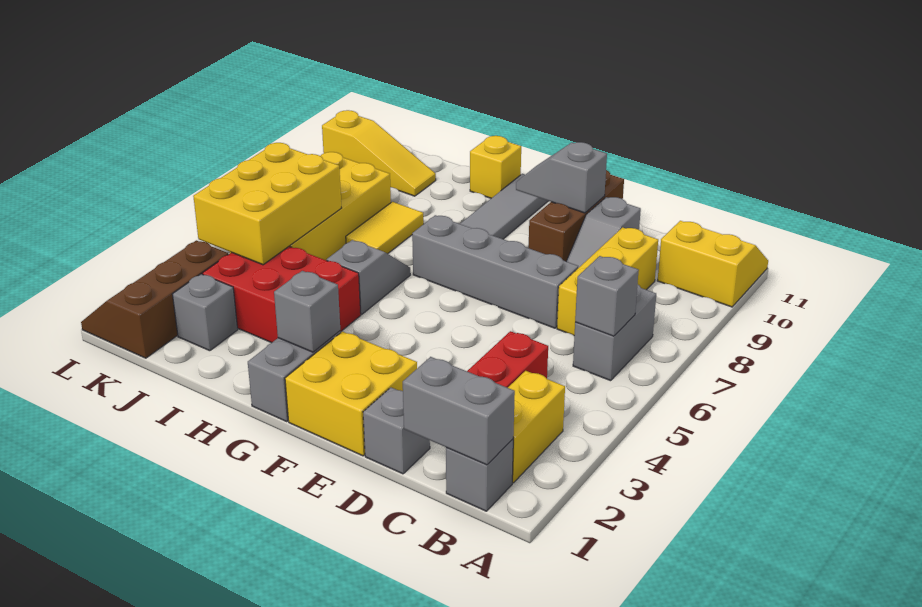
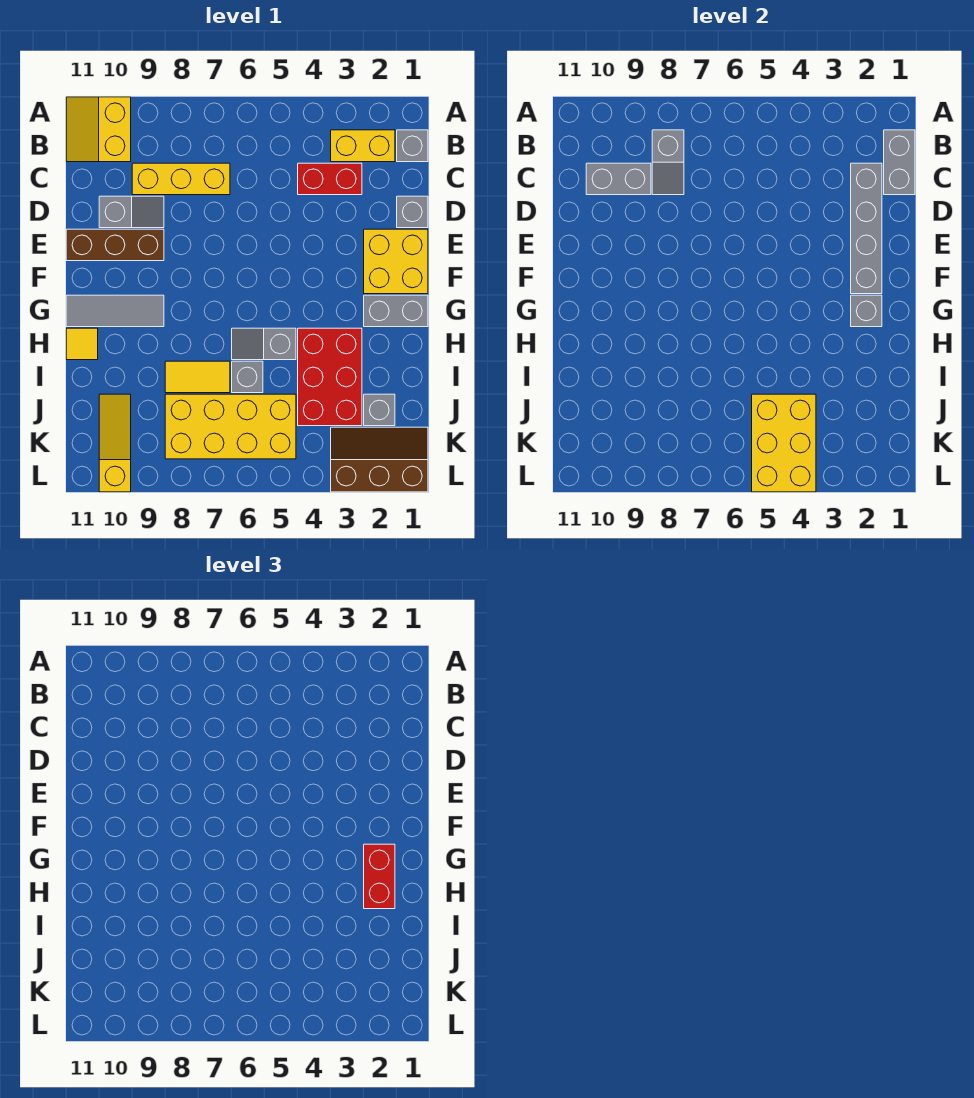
grey brick B6:B7 level 1 -> grey brick C9:C10 level 2
grey brick B6 level 2 -> grey brick I6 level 1
grey brick D7:G7 level 1 -> grey brick C2:F2 level 2
grey slope E10:F10 level 2 top E -> grey slope B8:C8 level 2 top B
none -> red brick G2:H2 level 3
yellow brick H11 level 1 -> yellow tile H11 level 1
yellow brick J4:K6 level 2 -> yellow brick J4:L5 level 2
brown slope K1:L3 level 1 top K -> brown slope K1:L3 level 1 top L

